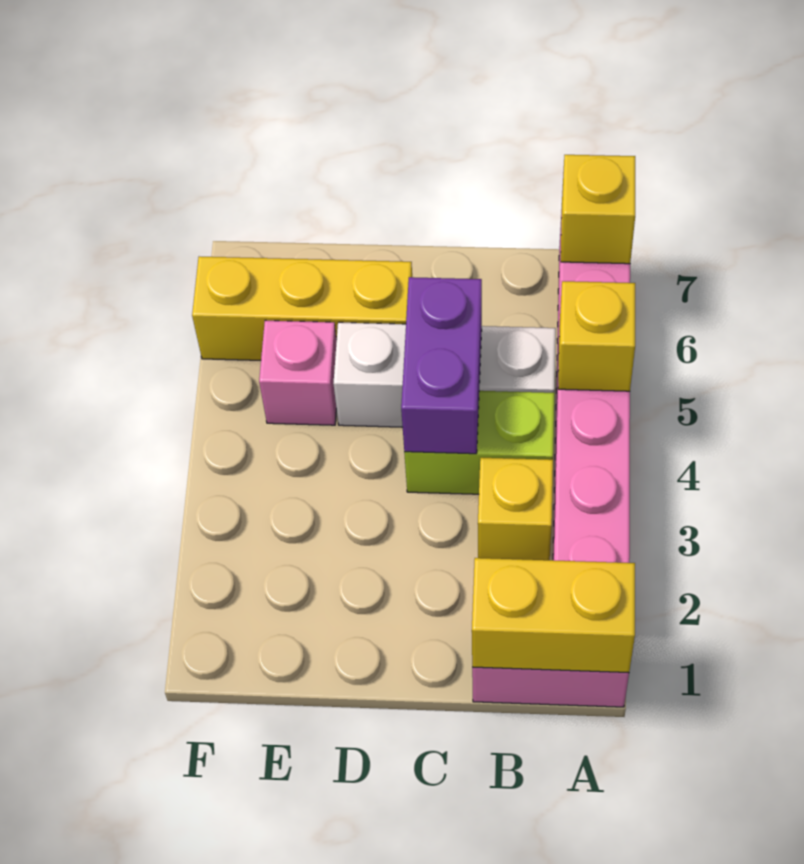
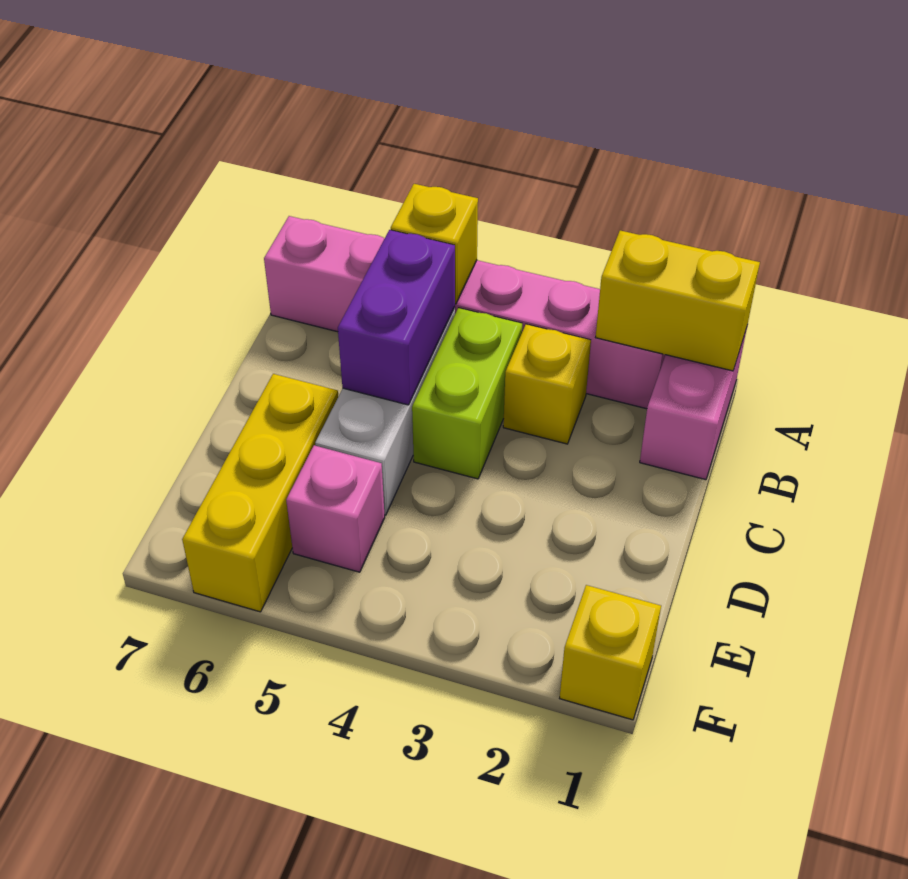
yellow brick A1:B1 level 2 -> yellow brick A1:A2 level 2
yellow brick A7 level 2 -> yellow brick F1 level 1
purple brick C4:C5 level 2 -> purple brick B5:C5 level 2

